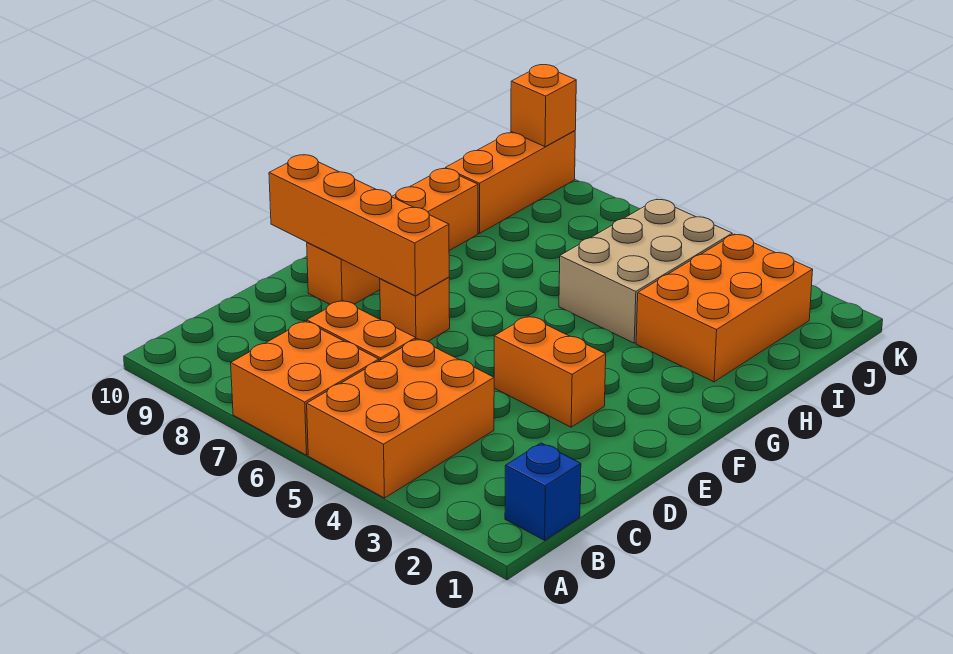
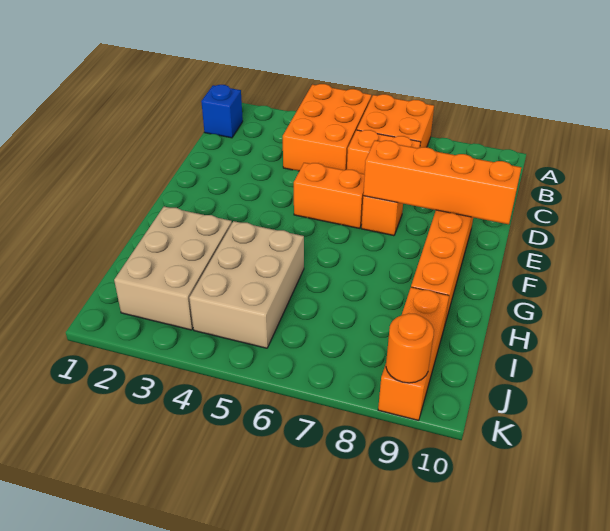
orange brick E3:E4 level 1 -> orange brick E5:E6 level 1
orange brick H2:J3 level 1 -> tan brick H2:J3 level 1
orange brick K9 level 2 -> orange round brick K9 level 2

